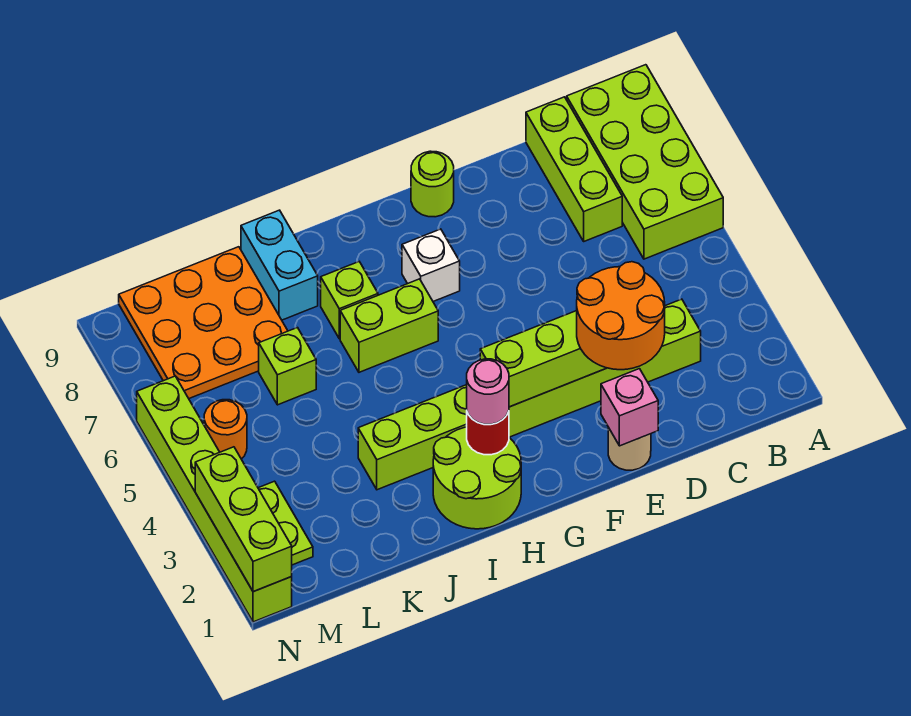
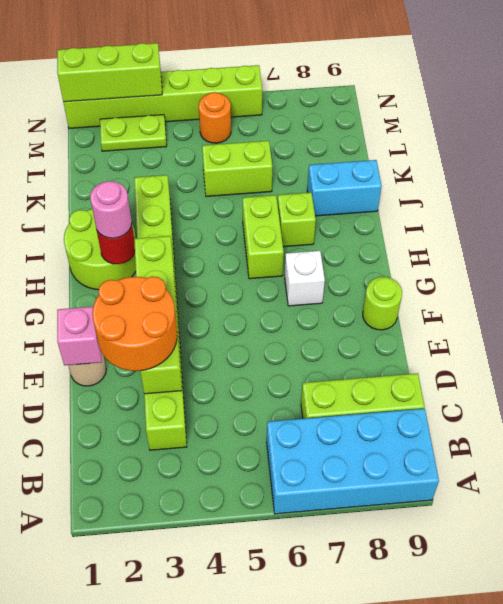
lime brick A6:B9 level 1 -> cyan brick A6:B9 level 1
lime brick K6 level 1 -> lime brick K5:K6 level 1
orange plate K7:M9 level 1 -> none

